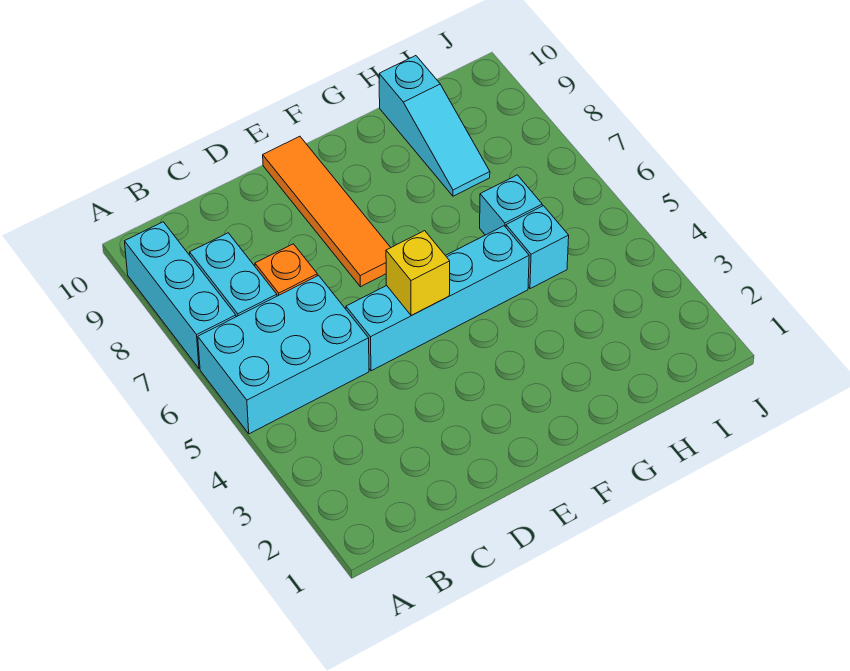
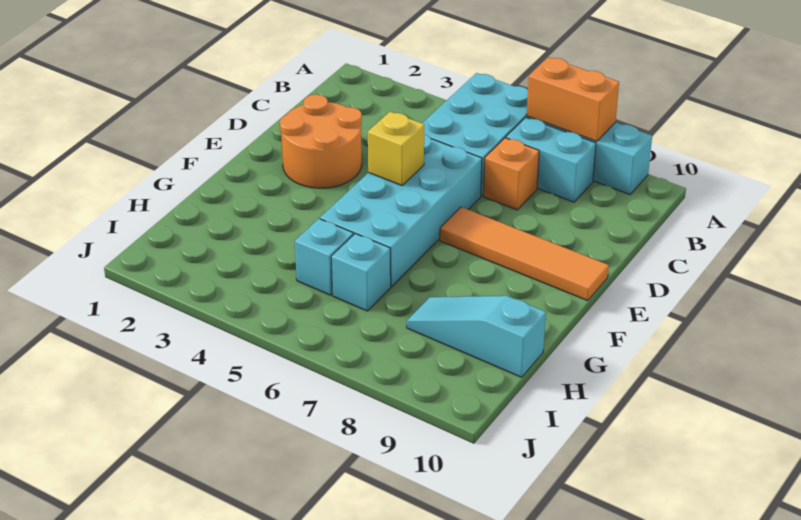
none -> orange brick A7:A8 level 2
none -> orange round brick D2:E3 level 1
cyan brick D5:G5 level 1 -> cyan brick D5:G6 level 1

